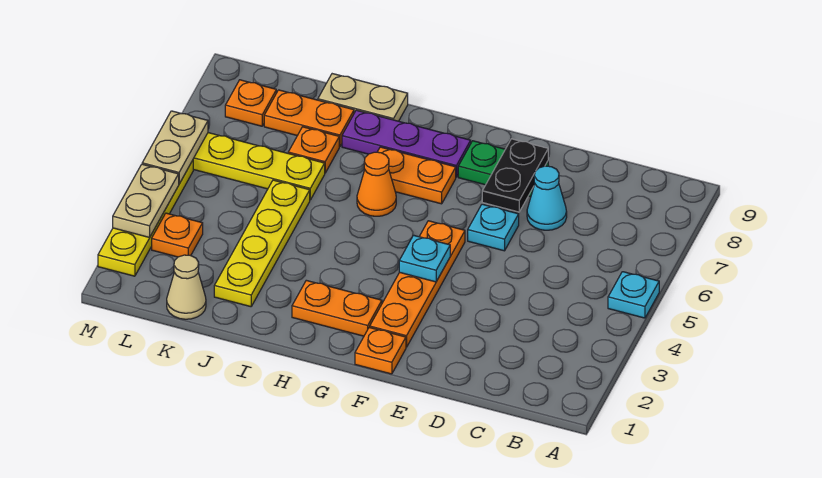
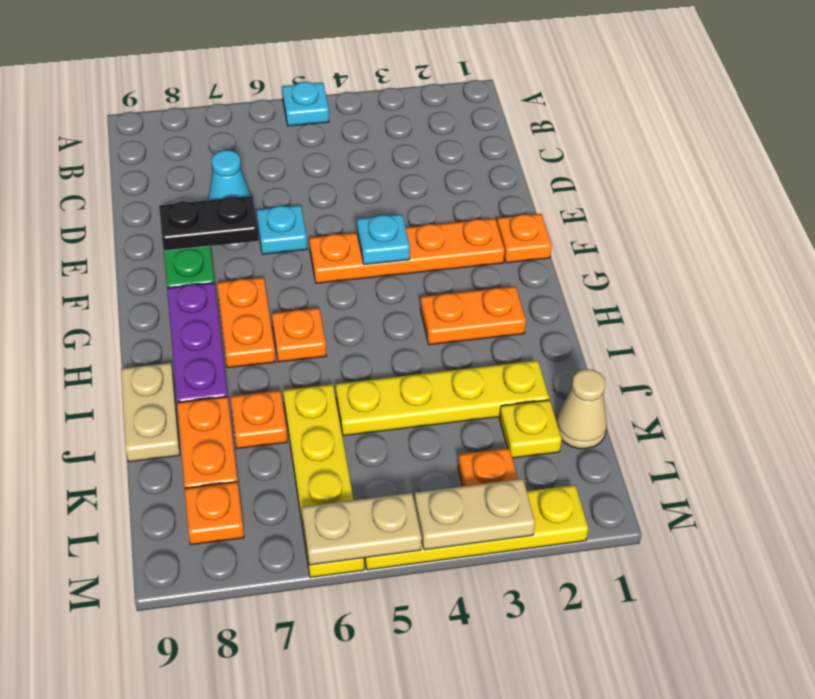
orange plate G2:H2 level 1 -> orange plate H2:H3 level 1
orange cone H6 level 1 -> orange plate H6 level 1
none -> yellow plate K2 level 1

